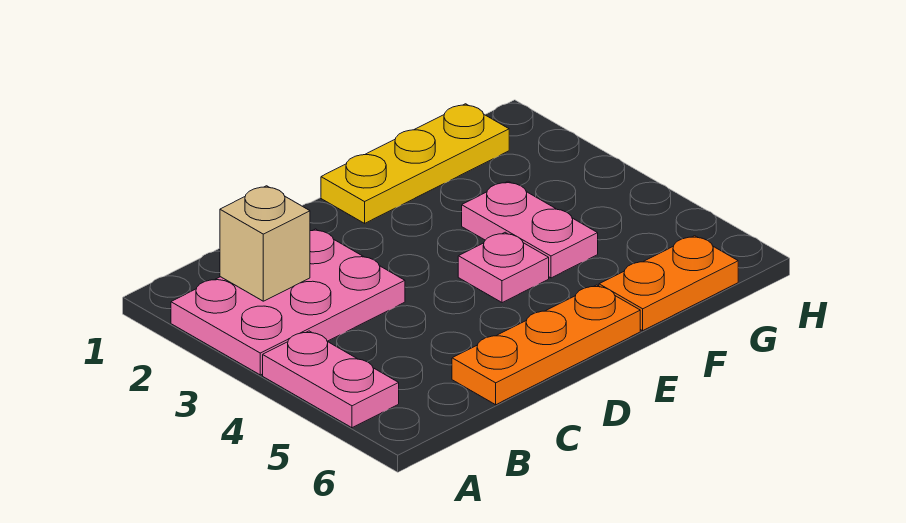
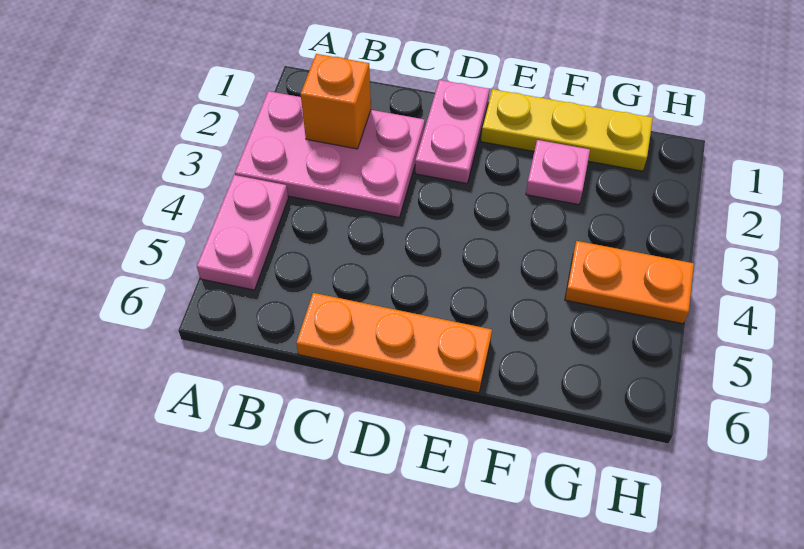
tan brick B2 level 2 -> orange brick B2 level 2
pink plate E4 level 1 -> pink plate F2 level 1
pink plate F3:F4 level 1 -> pink plate D1:D2 level 1
orange plate F6:G6 level 1 -> orange plate G4:H4 level 1

